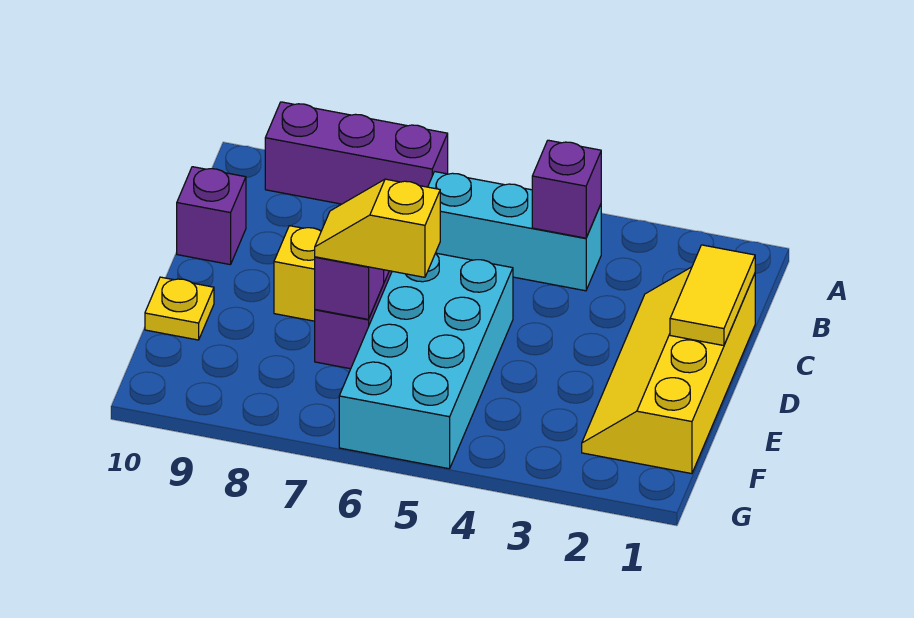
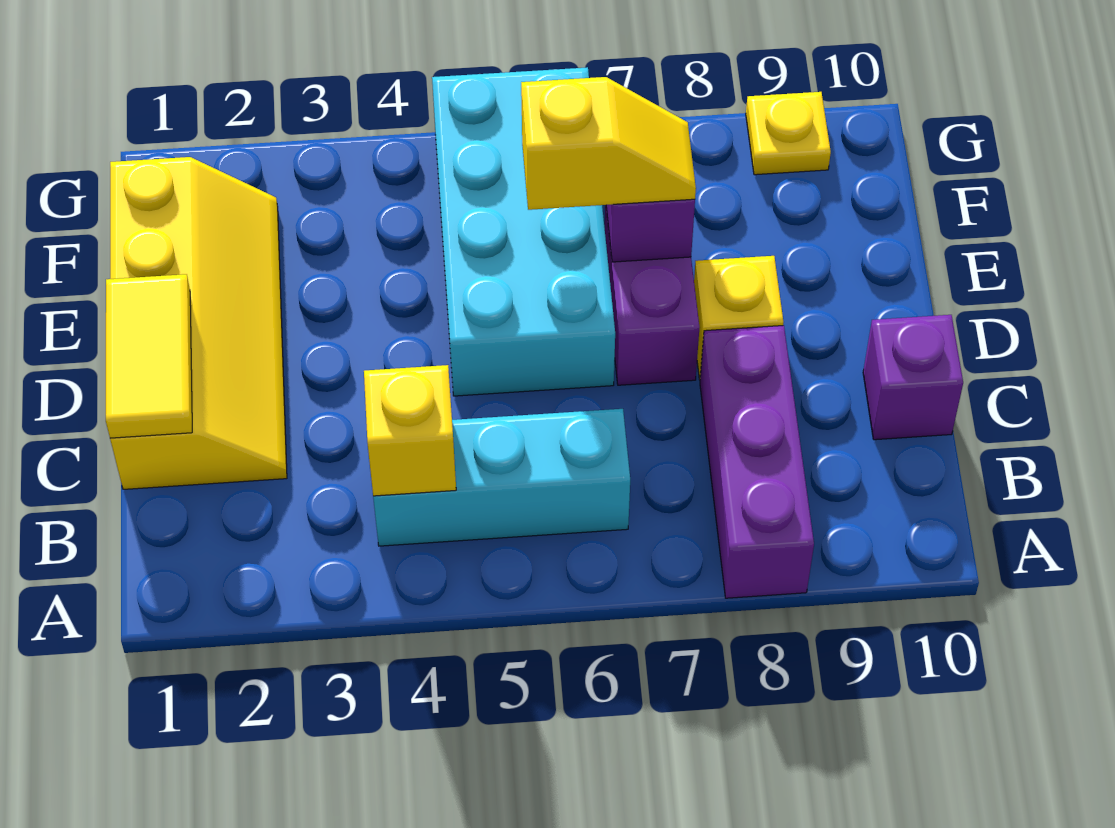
purple brick A7:A9 level 1 -> purple brick A8:C8 level 1
purple brick B4 level 2 -> yellow brick B4 level 2
yellow plate E10 level 1 -> yellow plate G9 level 1

